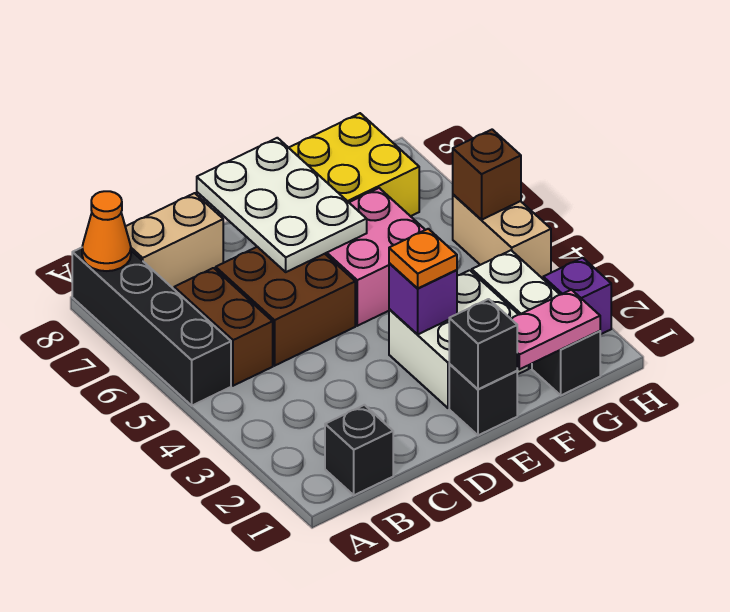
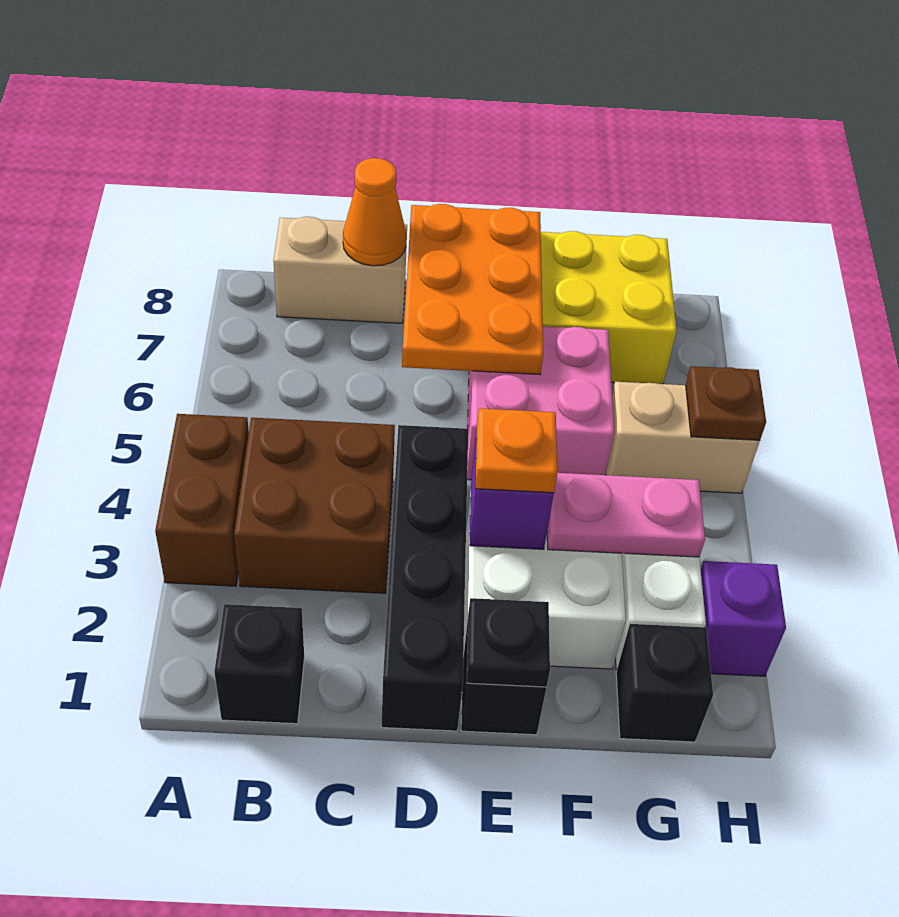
black brick A5:A8 level 1 -> black brick D1:D4 level 1
orange cone A8 level 2 -> orange cone C8 level 2
brown brick B5:B6 level 1 -> brown brick A3:A4 level 1
brown brick C5:D6 level 1 -> brown brick B3:C4 level 1
white plate D6:E8 level 2 -> orange plate D6:E8 level 2
black brick E1 level 2 -> black plate E1 level 2
pink plate F1:G1 level 2 -> pink plate F3:G3 level 2
tan brick H4:H5 level 1 -> tan brick G5:H5 level 1
brown brick H5 level 2 -> brown plate H5 level 2

